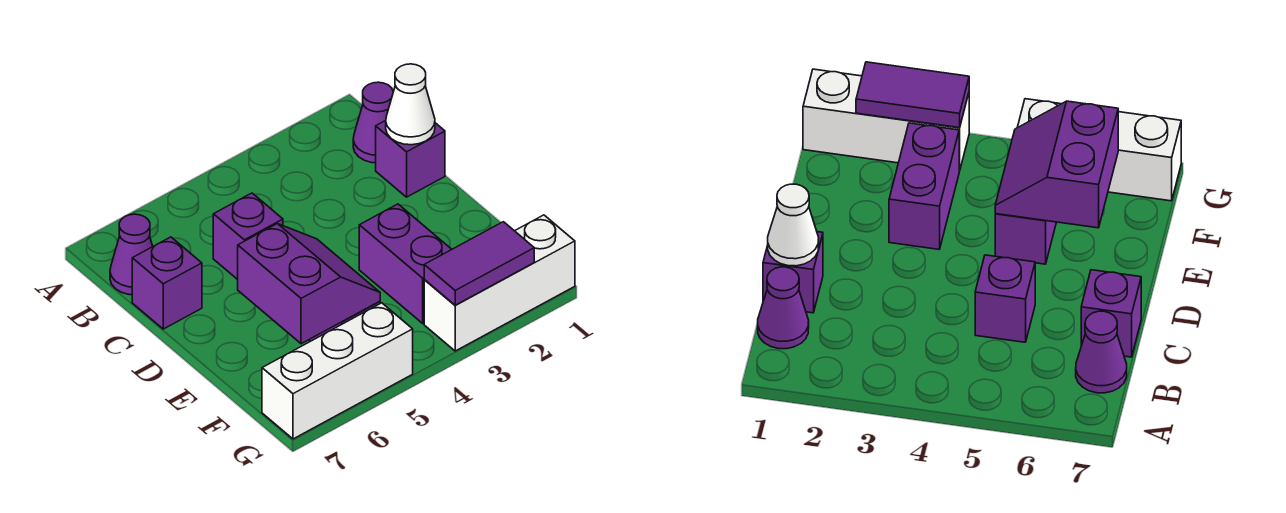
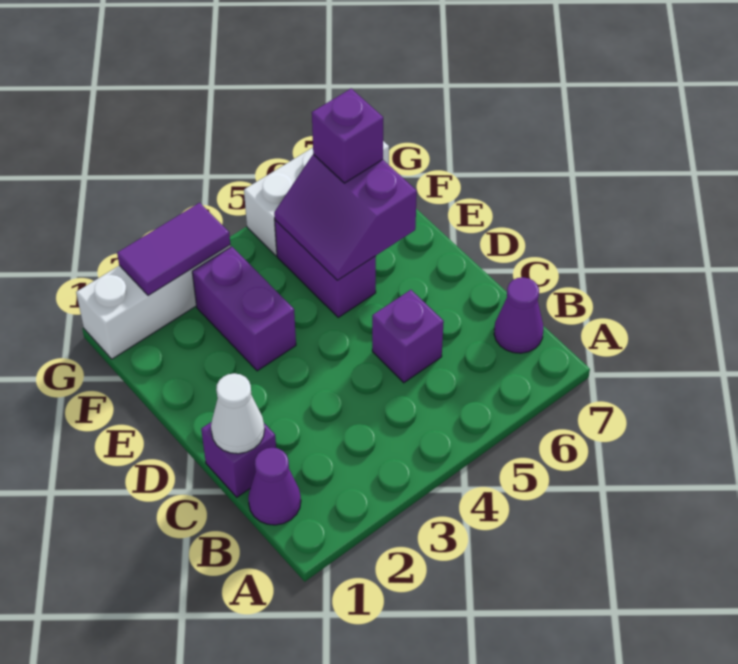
purple brick C7 level 1 -> purple brick F6 level 3

